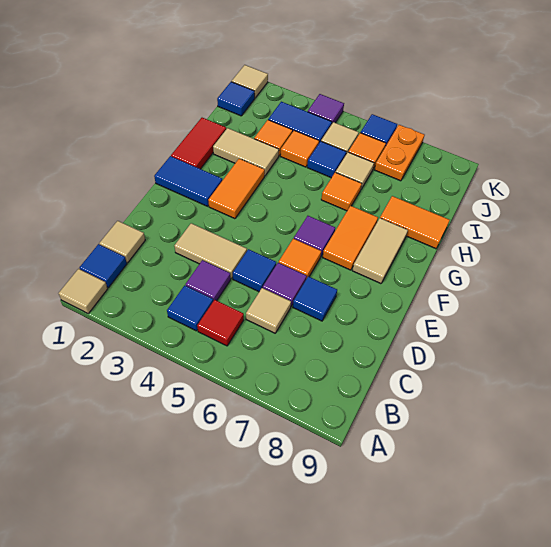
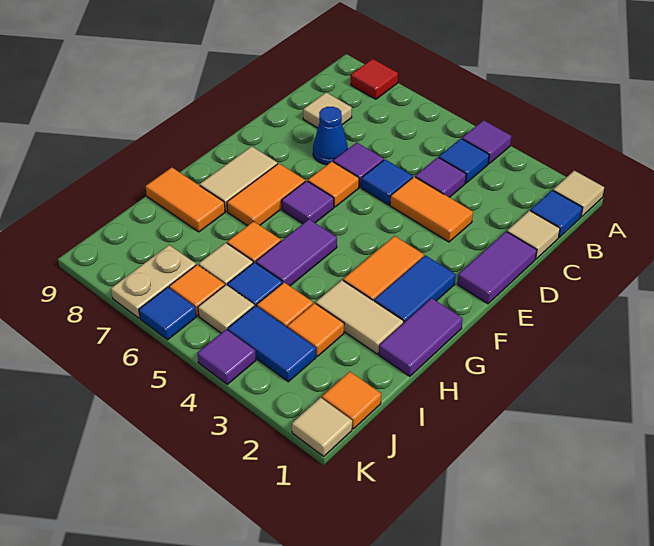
none -> purple tile A4 level 1
red tile B5 level 1 -> red tile A8 level 1
tan tile C6 level 1 -> tan tile C8 level 1
none -> purple tile D1:E1 level 1
tan tile D3:D4 level 1 -> orange tile D3:D4 level 1
blue tile D7 level 1 -> blue cone D7 level 1
blue tile F1:F2 level 1 -> blue tile F2:G2 level 1
red tile G1:H1 level 1 -> purple tile G1:H1 level 1
none -> purple tile G5:H5 level 1
blue tile J1 level 1 -> orange tile J1 level 1
orange plate J7:K7 level 1 -> tan plate J7:K7 level 1

